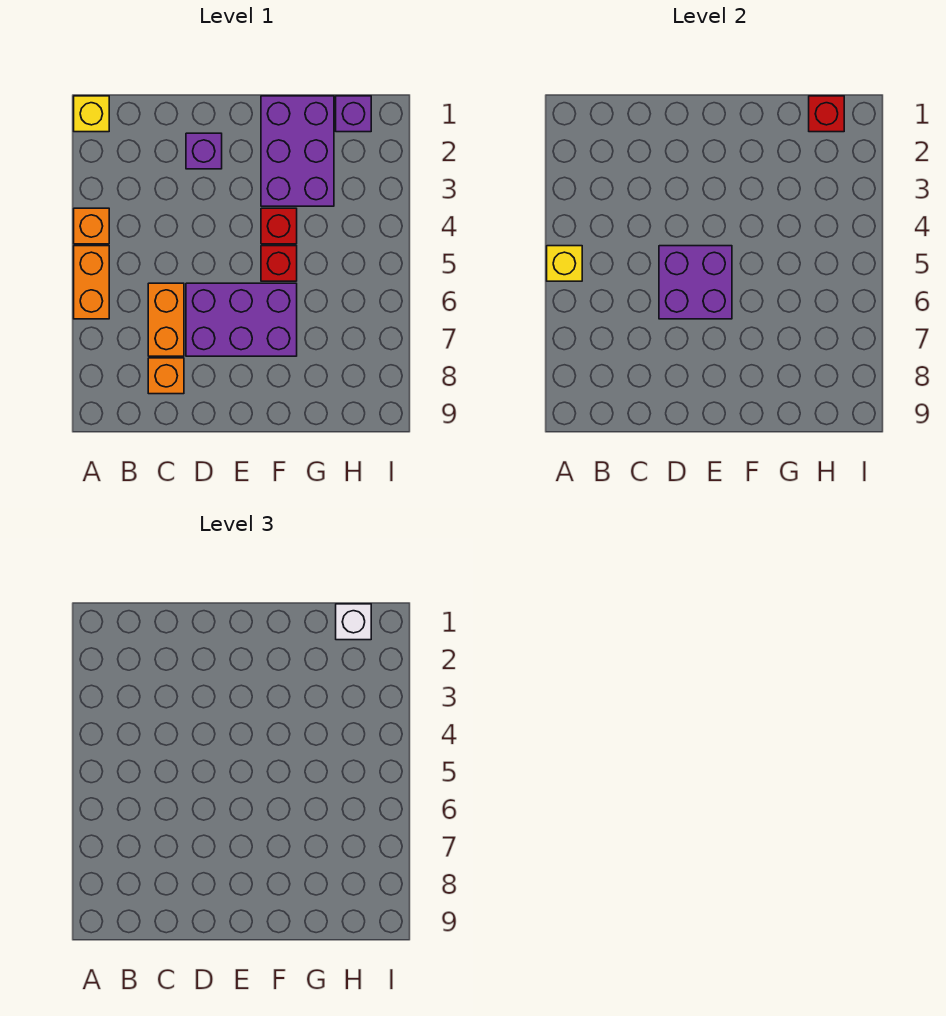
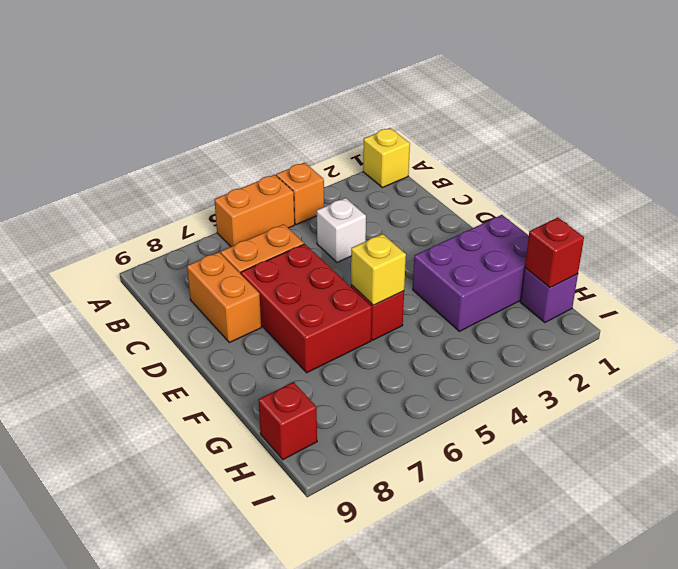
yellow brick A5 level 2 -> yellow brick F5 level 2
orange brick C8 level 1 -> orange brick C8:D8 level 1
purple brick D2 level 1 -> none
purple brick D5:E6 level 2 -> none
purple brick D6:F7 level 1 -> red brick D6:F7 level 1
red brick F4 level 1 -> red brick H9 level 1
white brick H1 level 3 -> white brick C4 level 1

